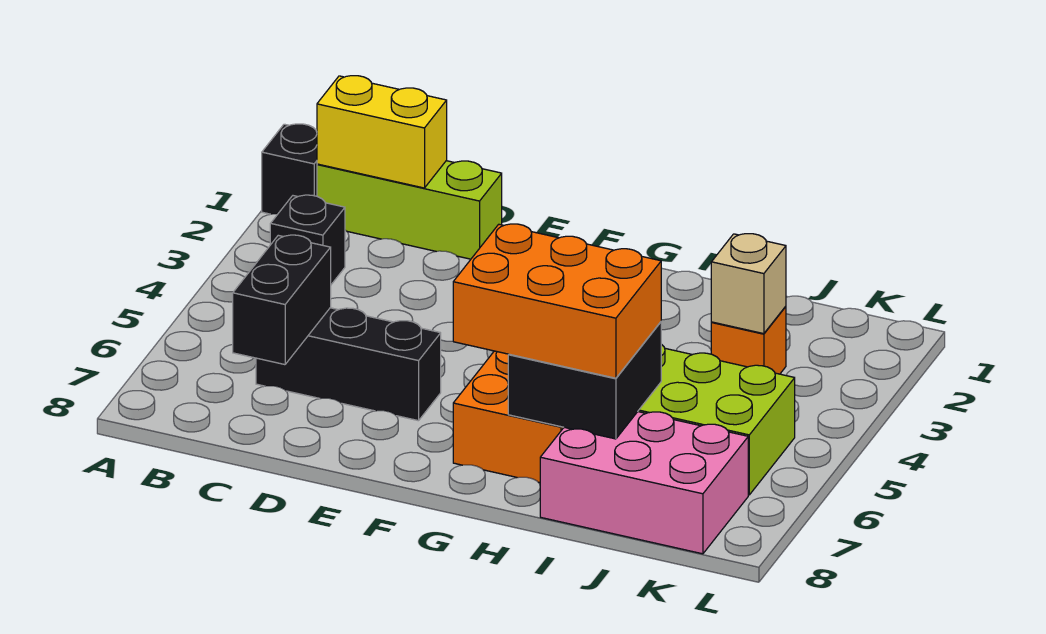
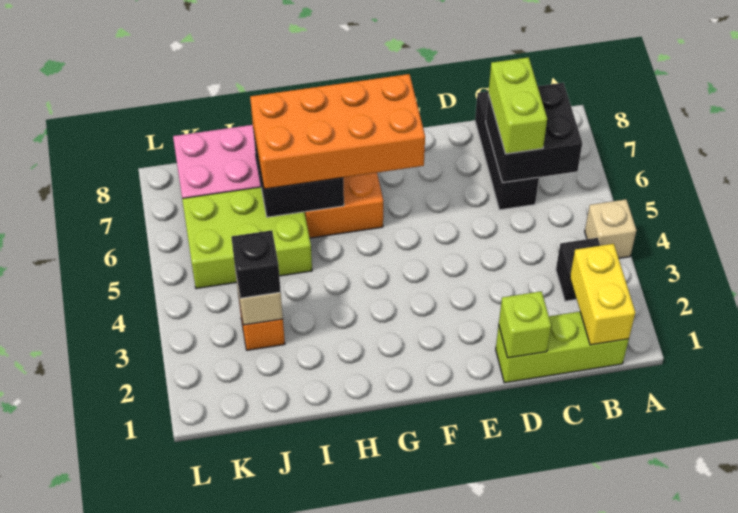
black brick A1 level 1 -> black brick J3 level 3
none -> tan brick A4 level 1
yellow brick B1:C1 level 2 -> yellow brick B1:B2 level 2
black brick C6:E6 level 1 -> black brick C6:C8 level 1
black brick C6:C7 level 2 -> black brick B6:C7 level 2
none -> lime brick C6:C7 level 3
none -> lime brick D1 level 2
orange brick G6:I7 level 3 -> orange brick F6:I7 level 3

